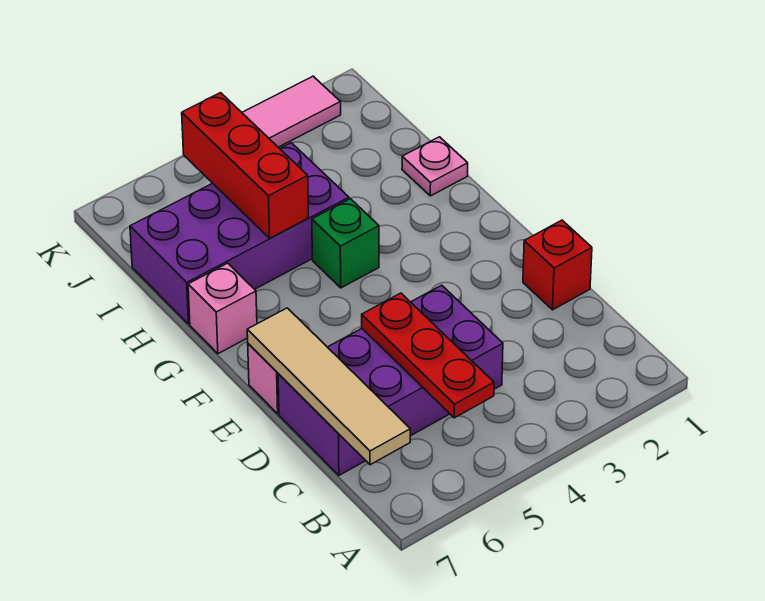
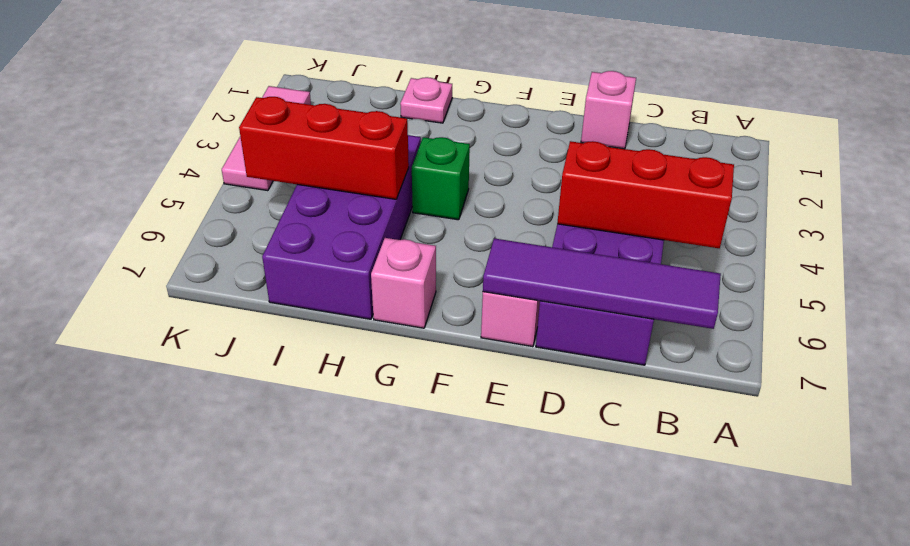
red plate B5:D5 level 2 -> red brick B5:D5 level 2
tan tile B7:E7 level 2 -> purple tile B7:E7 level 2
red brick D1 level 1 -> pink brick D1 level 1

